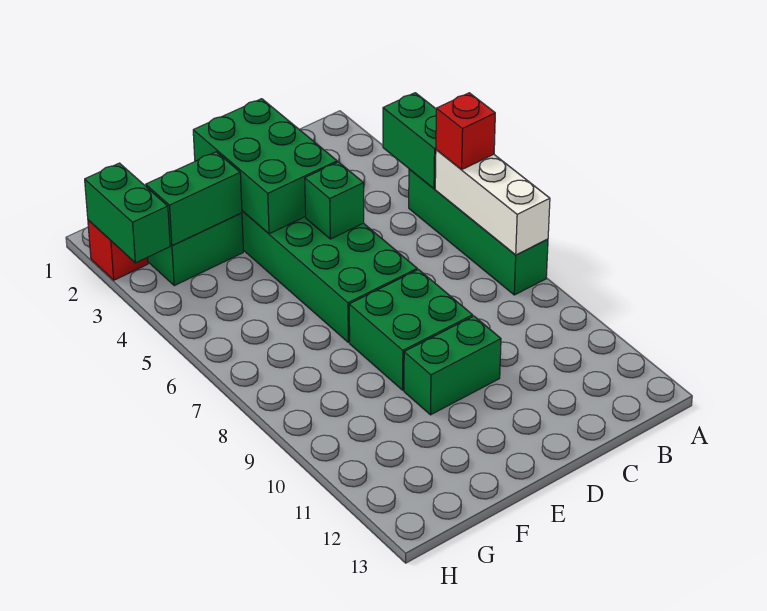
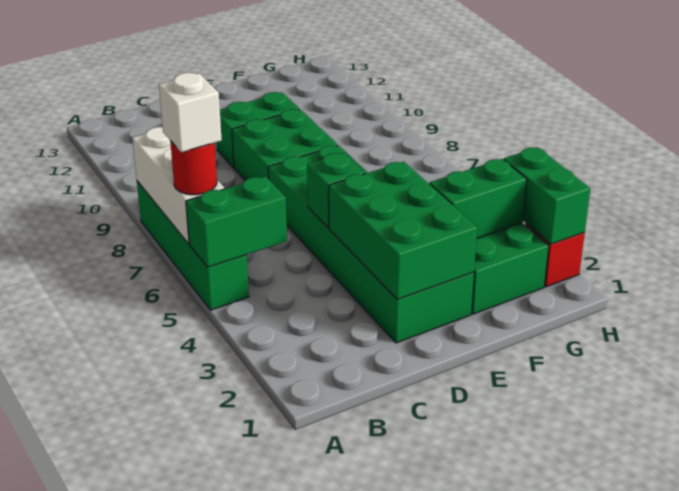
green brick A4:A5 level 2 -> green brick A5:B5 level 2
red brick A6 level 3 -> red round brick A6 level 3
none -> white brick A6 level 4

